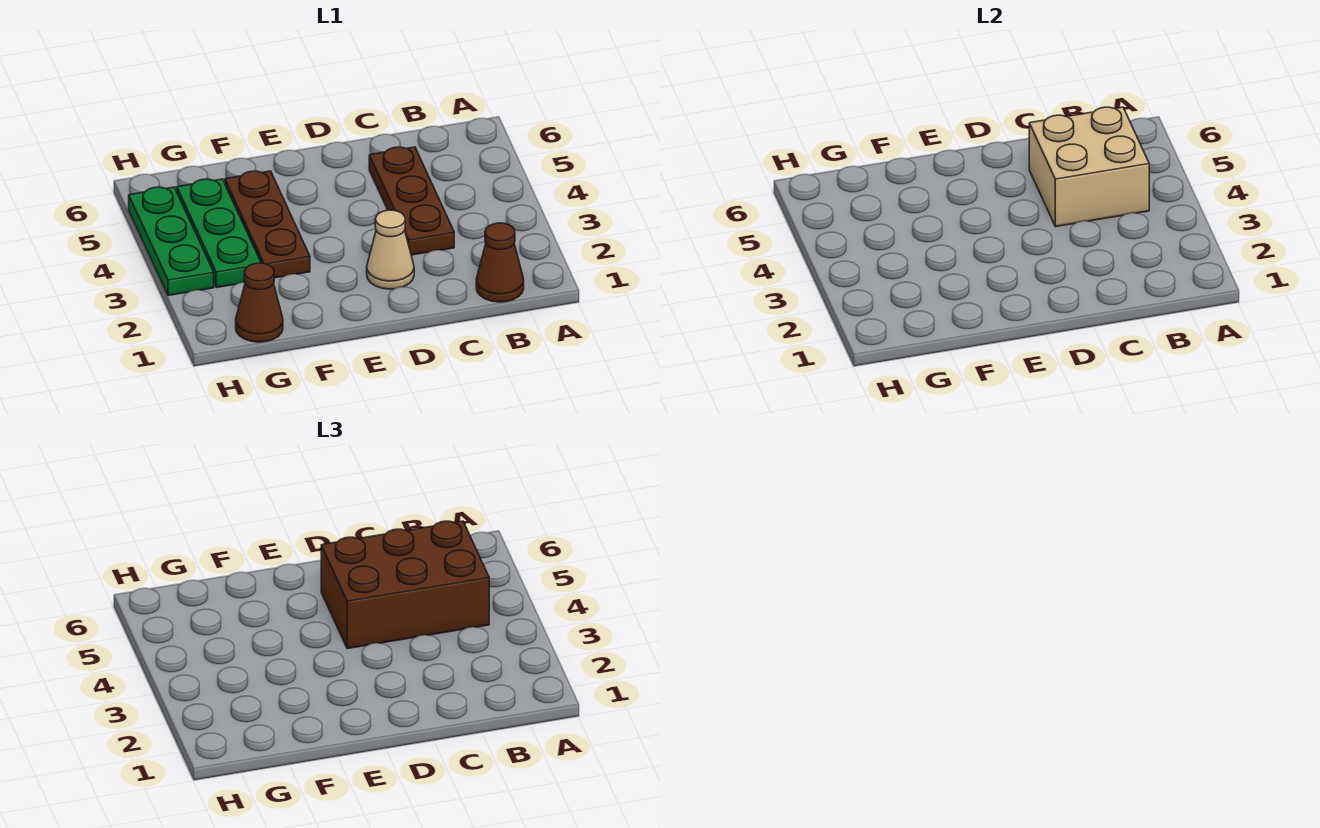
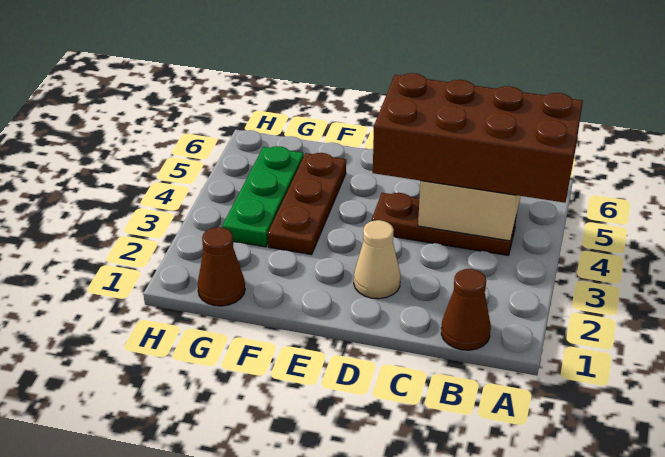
brown brick B4:D5 level 3 -> brown brick A4:D5 level 3
brown plate C3:C5 level 1 -> brown plate B4:D4 level 1
green plate H3:H5 level 1 -> none

